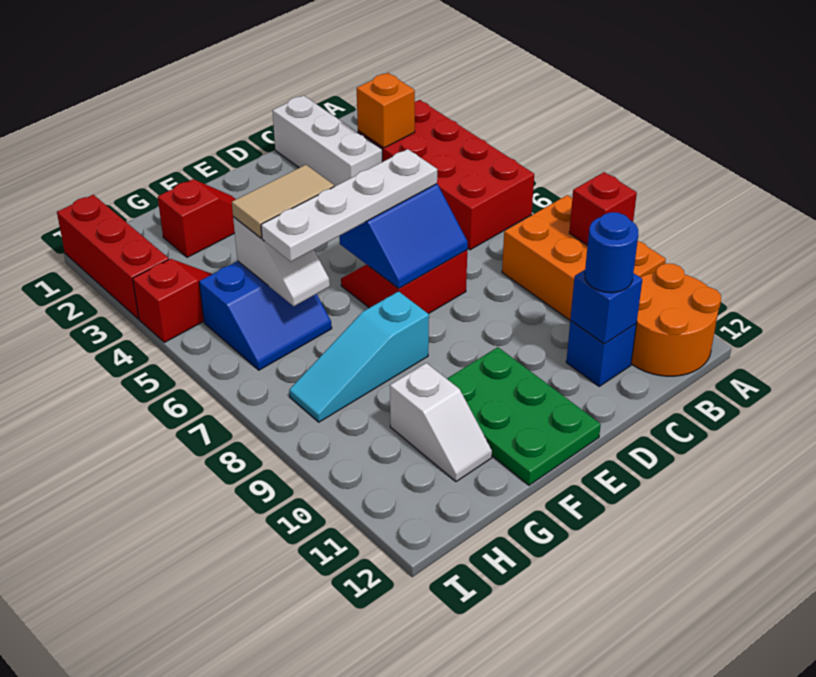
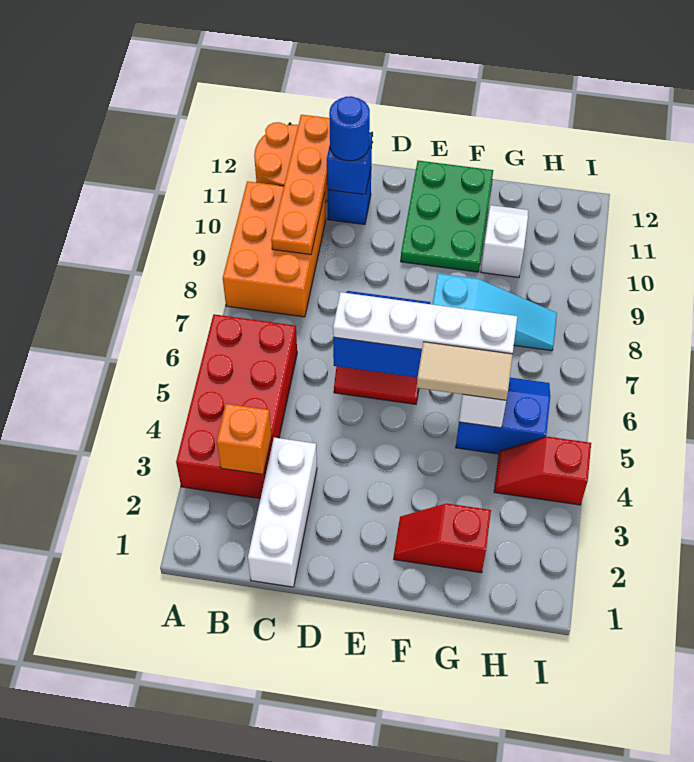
red brick A9 level 2 -> none
none -> orange plate B9:B12 level 2
red brick I1:I3 level 1 -> none

